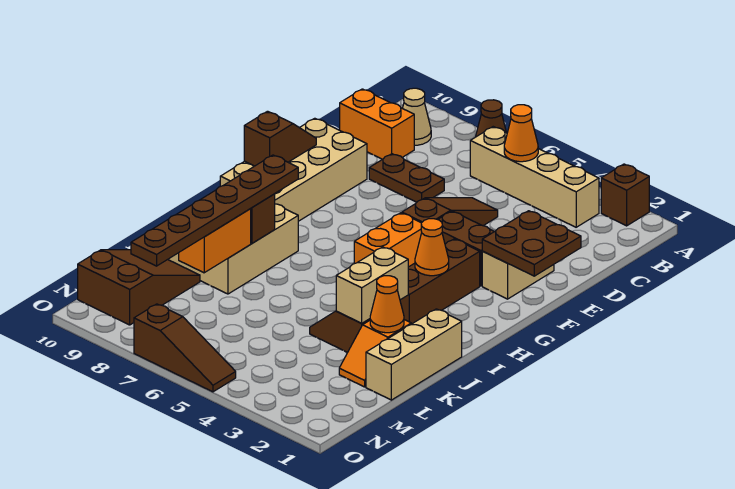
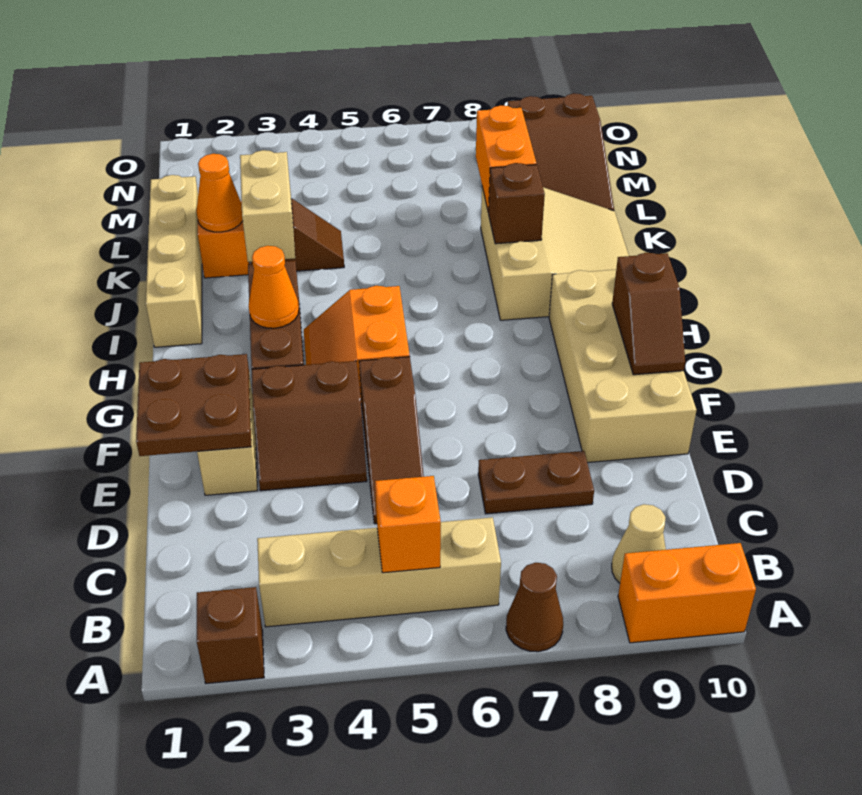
orange cone B5 level 2 -> orange brick B5 level 2
orange brick C9:C10 level 1 -> orange brick A9:A10 level 1
brown plate I8:N8 level 3 -> none
tan brick J1:L1 level 1 -> tan brick I1:L1 level 1
brown slope O5:O7 level 1 top 7 -> none

